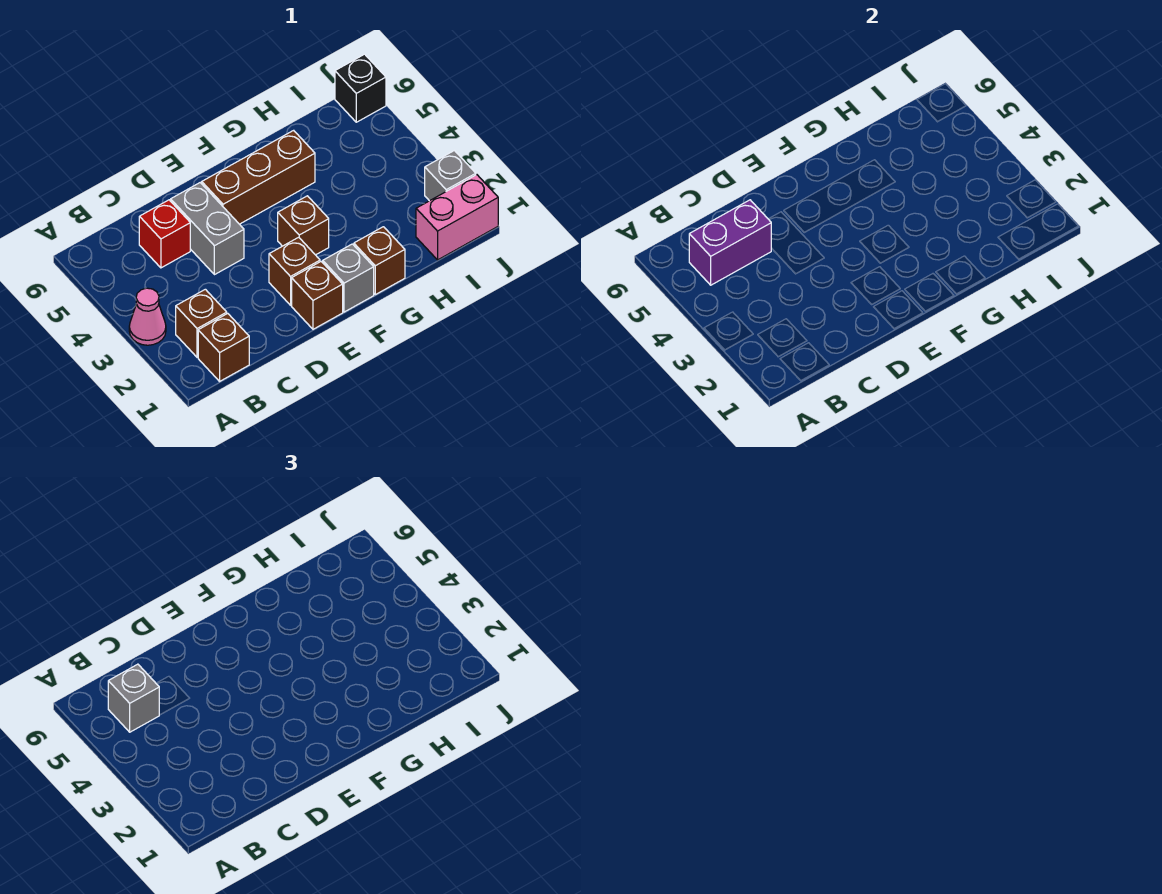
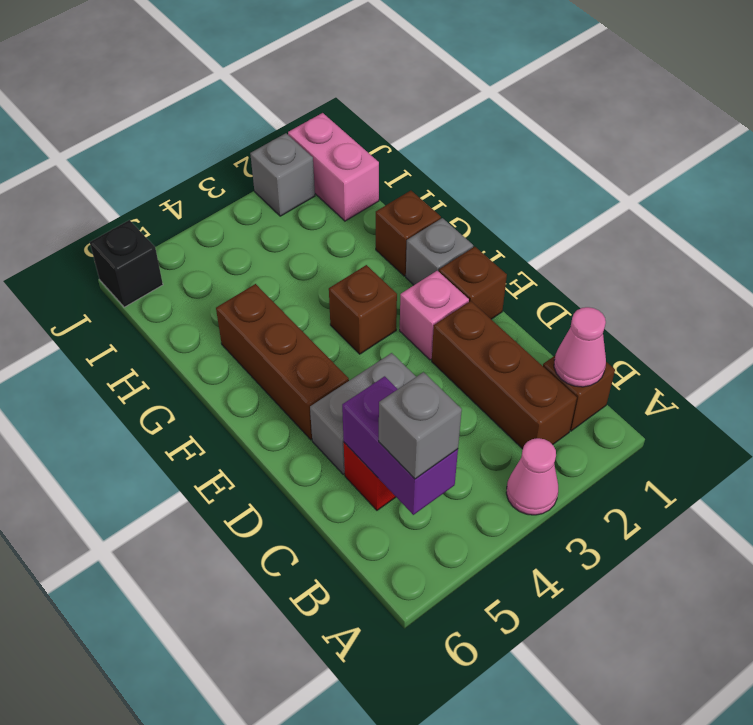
none -> pink cone B1 level 2
brown brick B2 level 1 -> brown brick B2:D2 level 1
brown brick E2 level 1 -> pink brick E2 level 1

